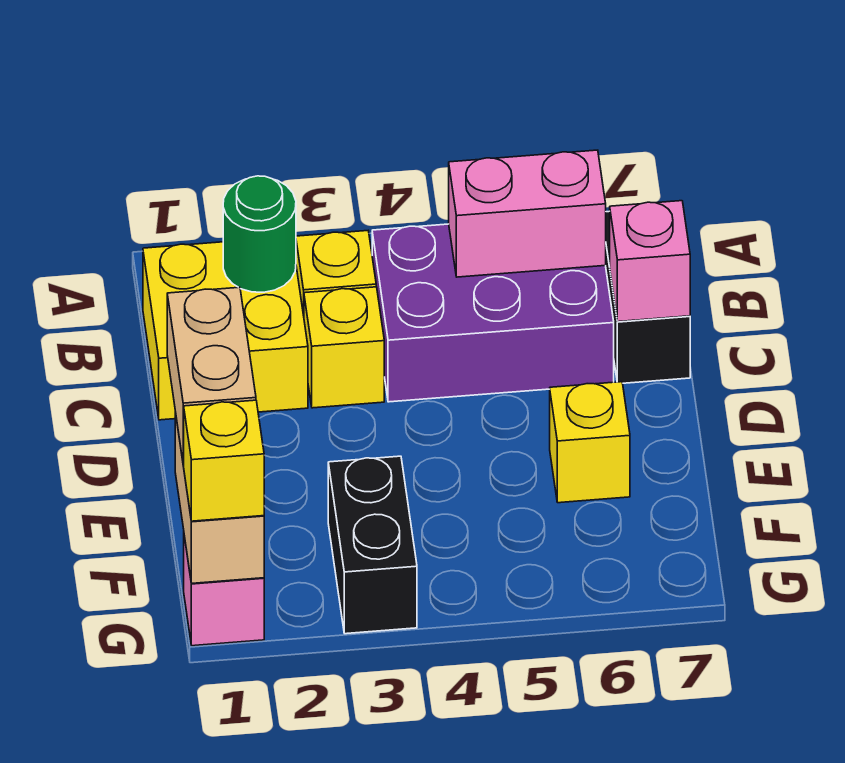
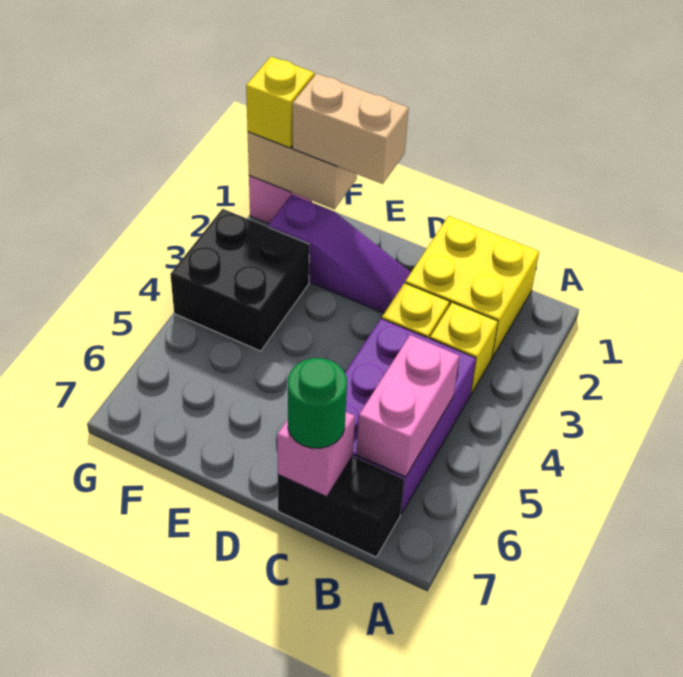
green round brick B2 level 2 -> green round brick C7 level 3
none -> purple slope D2:F2 level 1 top F
yellow brick E6 level 1 -> none
black brick F3:G3 level 1 -> black brick F3:G4 level 1

